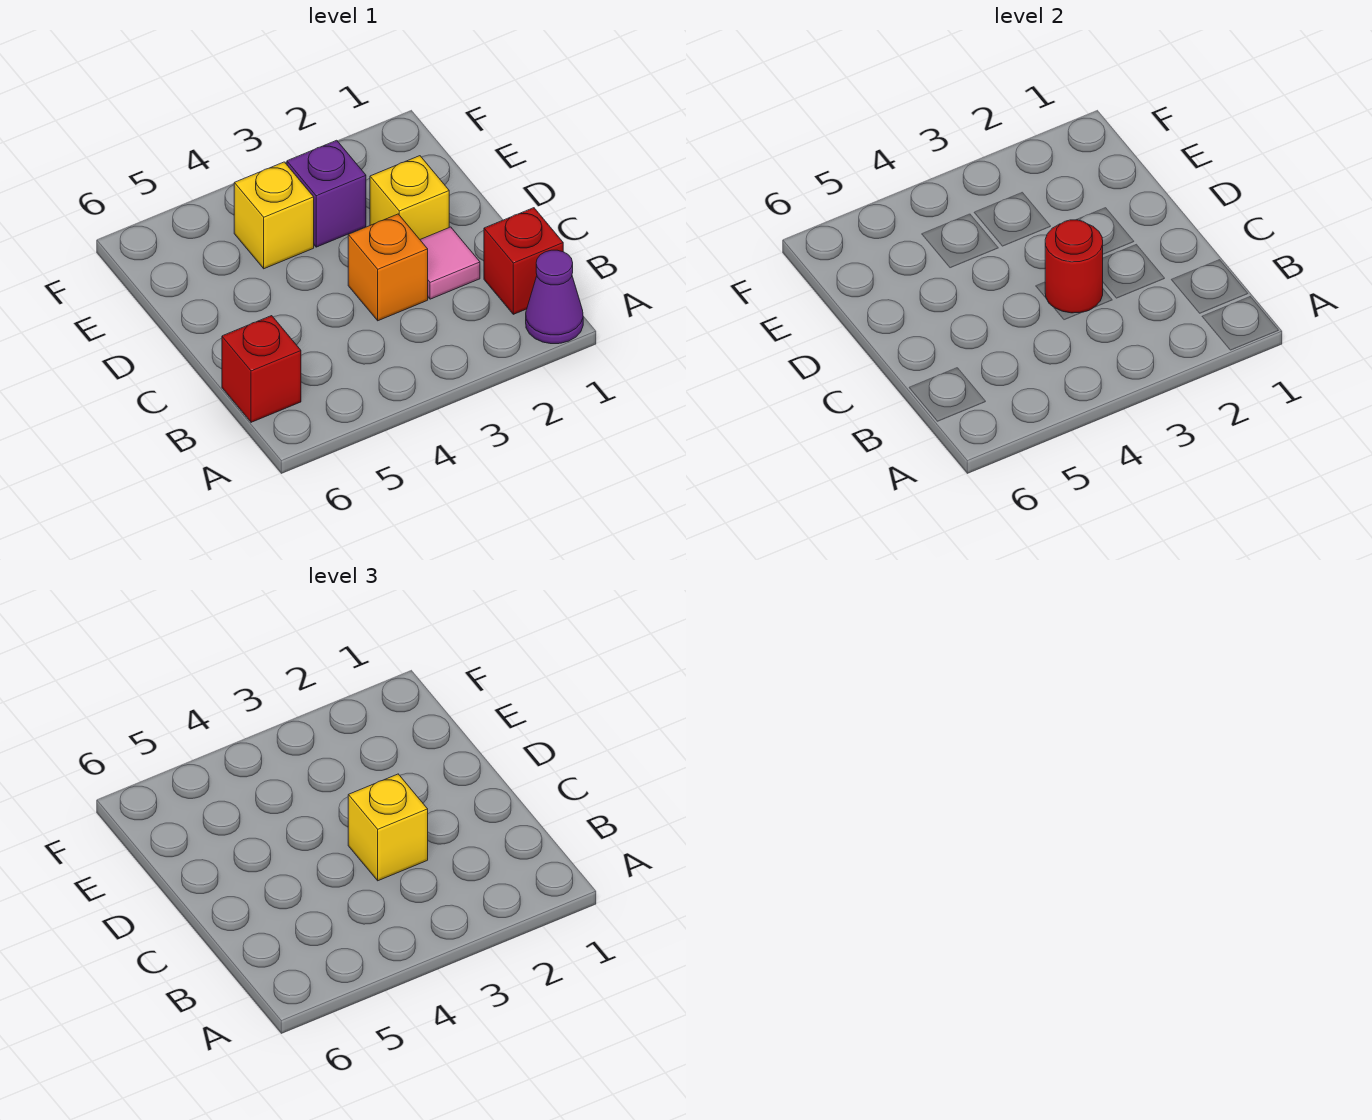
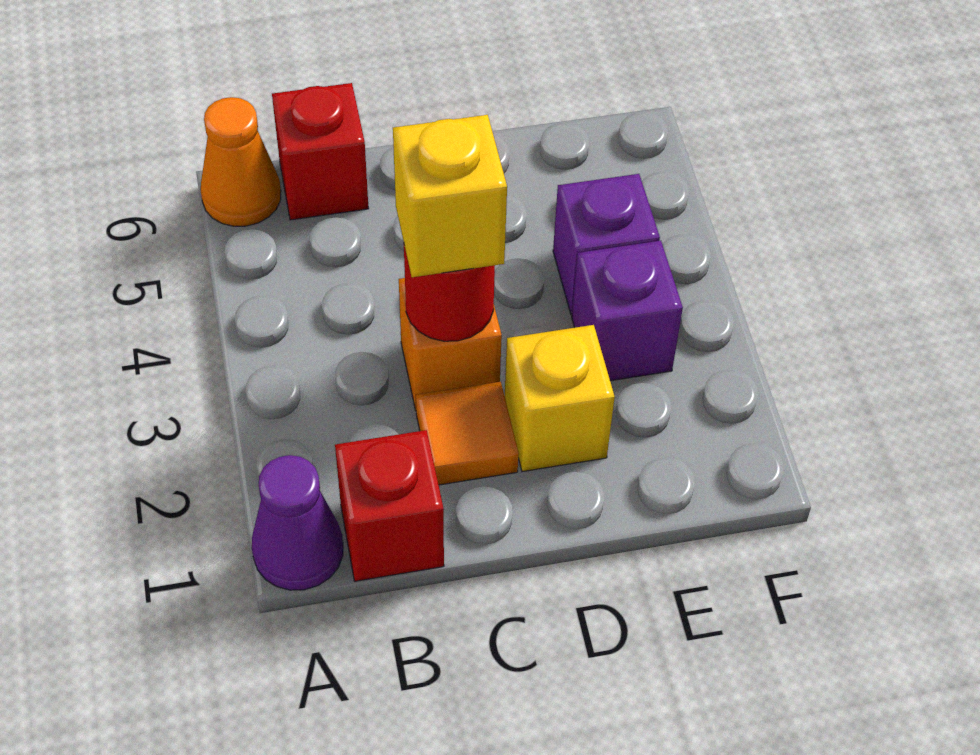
none -> orange cone A6 level 1
pink tile C2 level 1 -> orange tile C2 level 1
yellow brick E4 level 1 -> purple brick E4 level 1

